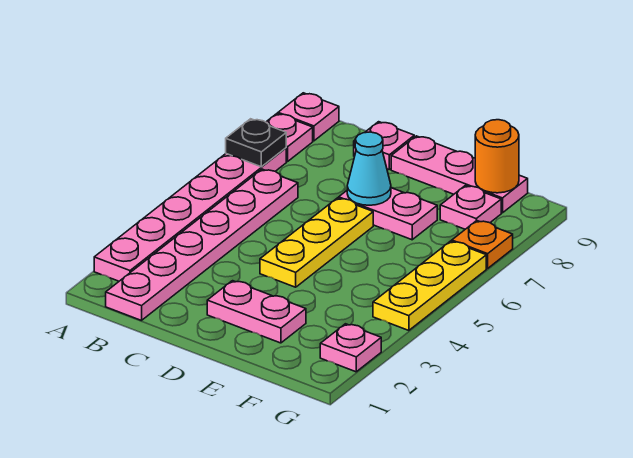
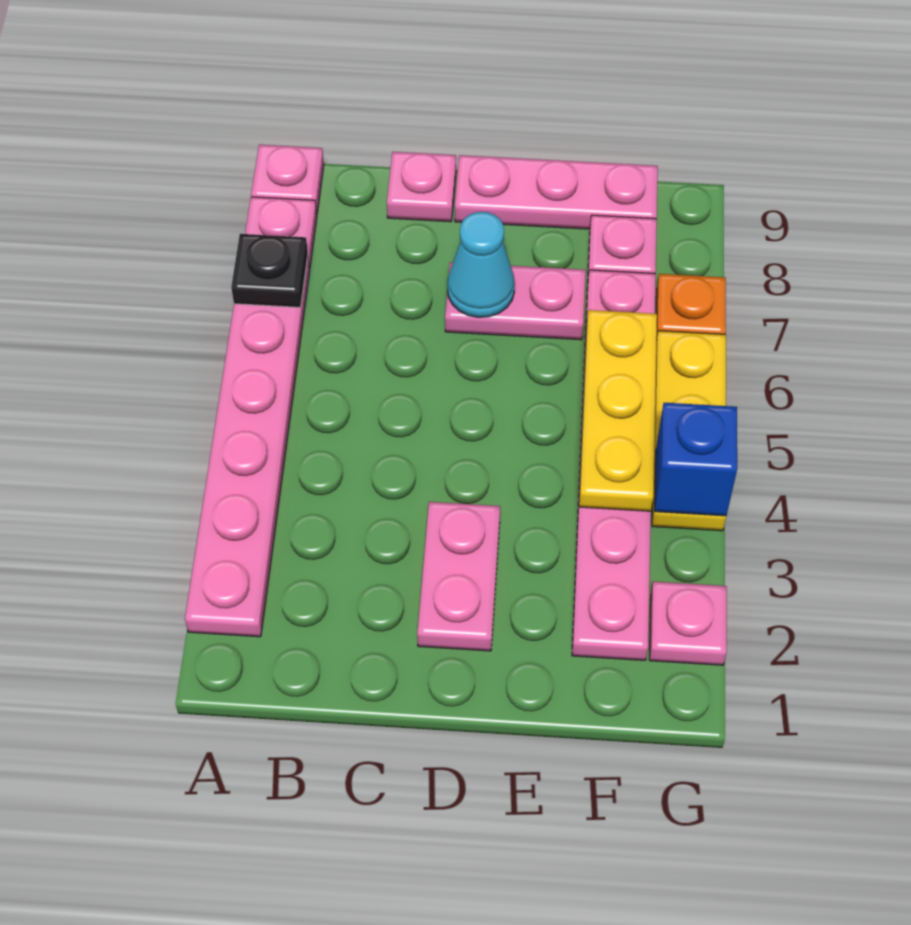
pink plate B1:B6 level 1 -> pink plate F2:F7 level 1
pink plate D2:E2 level 1 -> pink plate D2:D3 level 1
yellow plate D4:D6 level 1 -> yellow plate F4:F6 level 2
orange round brick F9 level 2 -> none
none -> blue brick G4 level 2

